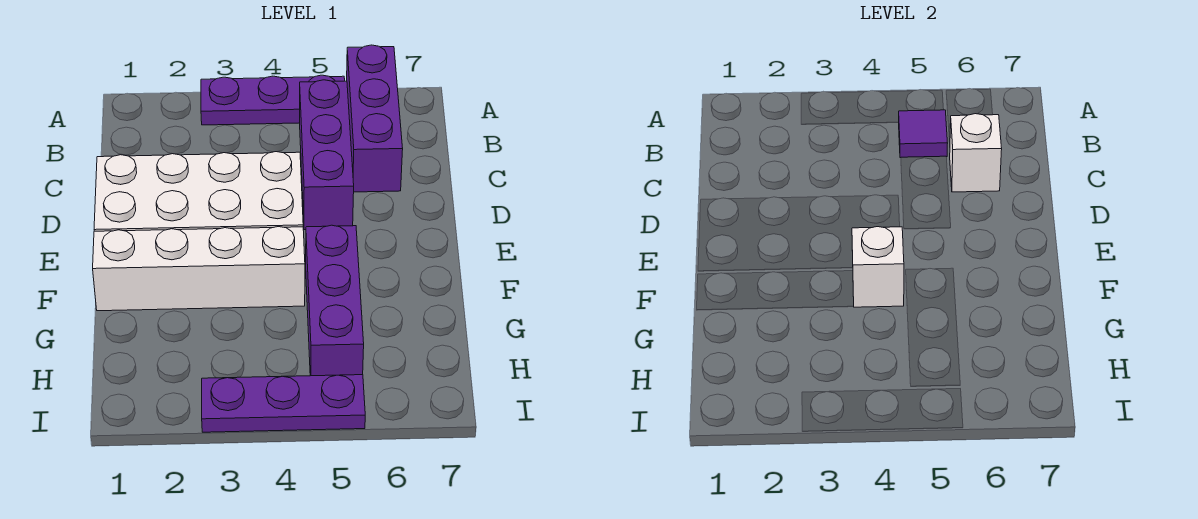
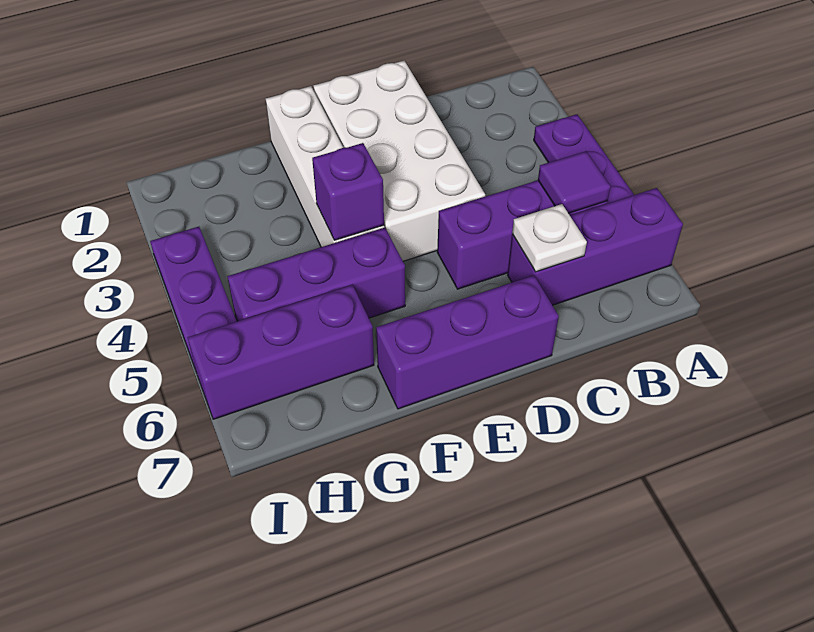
white brick C6 level 2 -> white plate C6 level 2
none -> purple brick D7:F7 level 1
white brick F4 level 2 -> purple brick F4 level 2
none -> purple brick G6:I6 level 1

